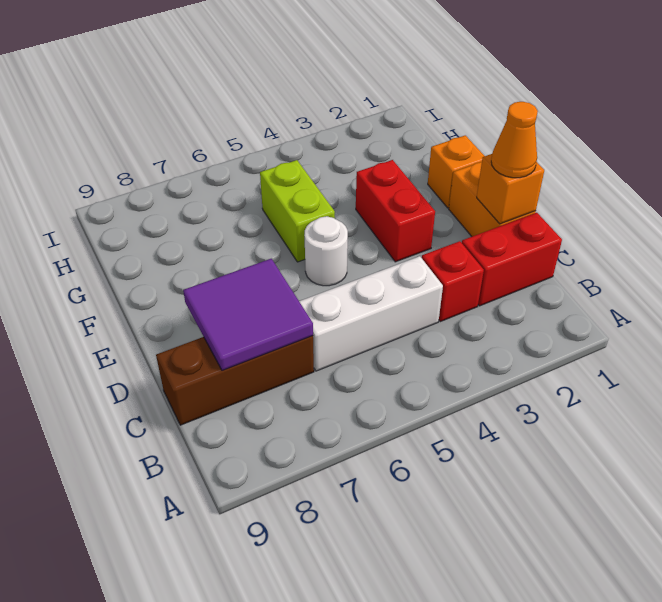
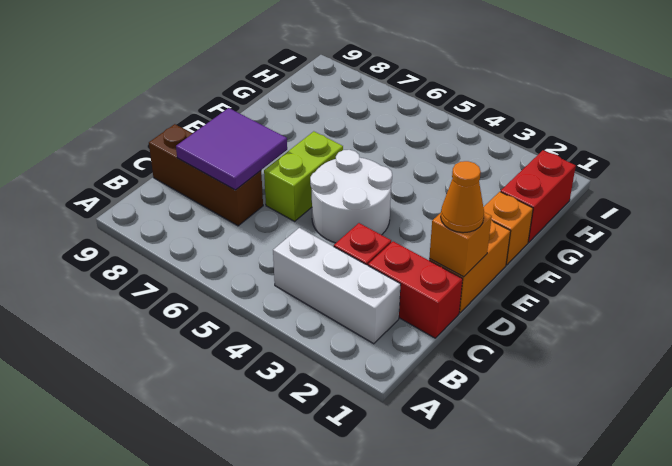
white brick C4:C6 level 1 -> white brick B2:B4 level 1
red brick E3:F3 level 1 -> red brick G1:H1 level 1
white round brick E5 level 1 -> white round brick D4:E5 level 1
lime brick F5:G5 level 1 -> lime brick D6:E6 level 1

